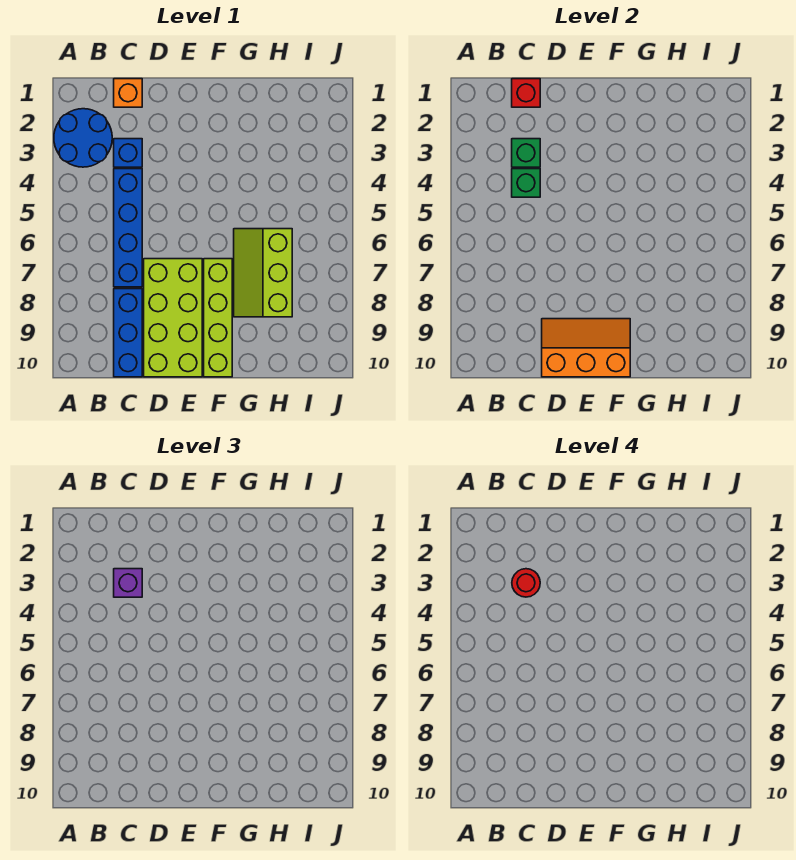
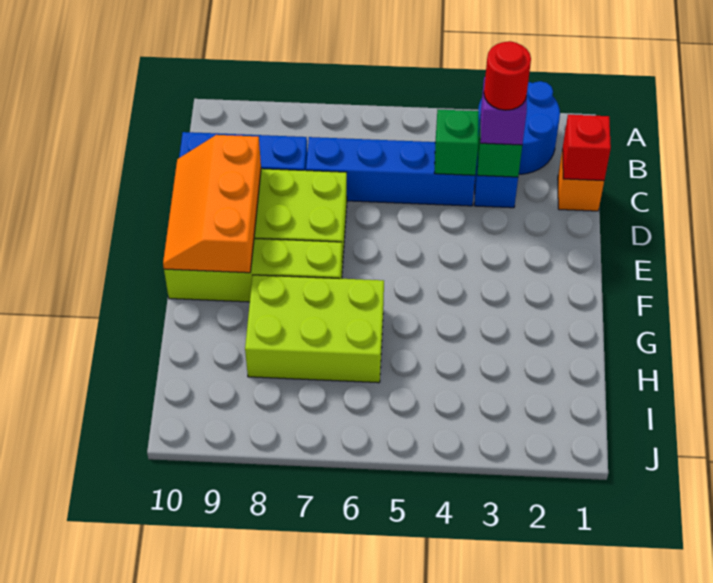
orange slope D9:F10 level 2 top 10 -> orange slope D9:F10 level 2 top 9
lime slope G6:H8 level 1 top H -> lime brick G6:H8 level 1

